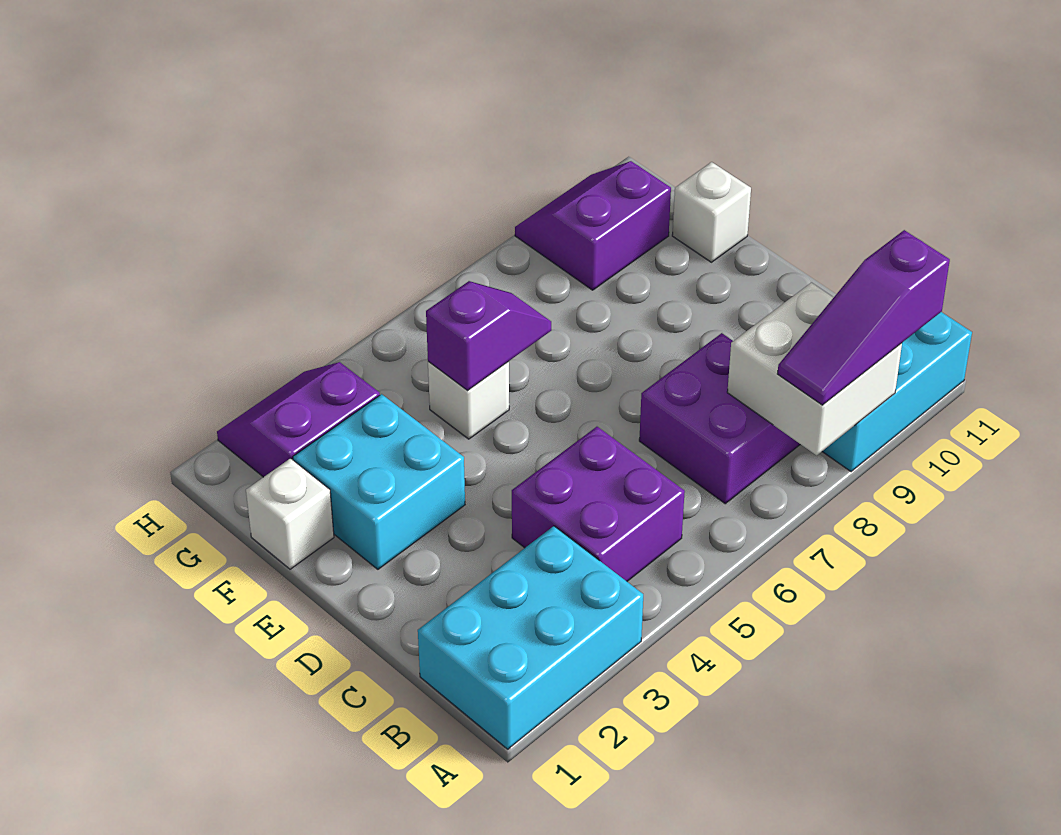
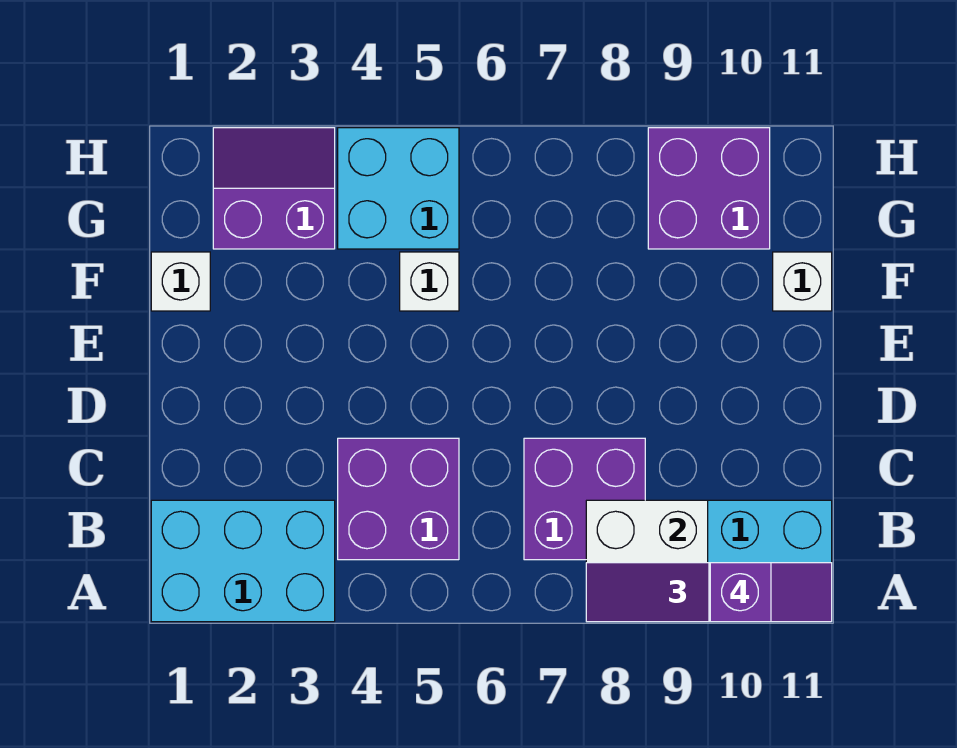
cyan brick E2:F3 level 1 -> cyan brick G4:H5 level 1
purple slope F5:F6 level 2 top 5 -> purple slope A10:A11 level 4 top 10
purple slope G9:H10 level 1 top G -> purple brick G9:H10 level 1

